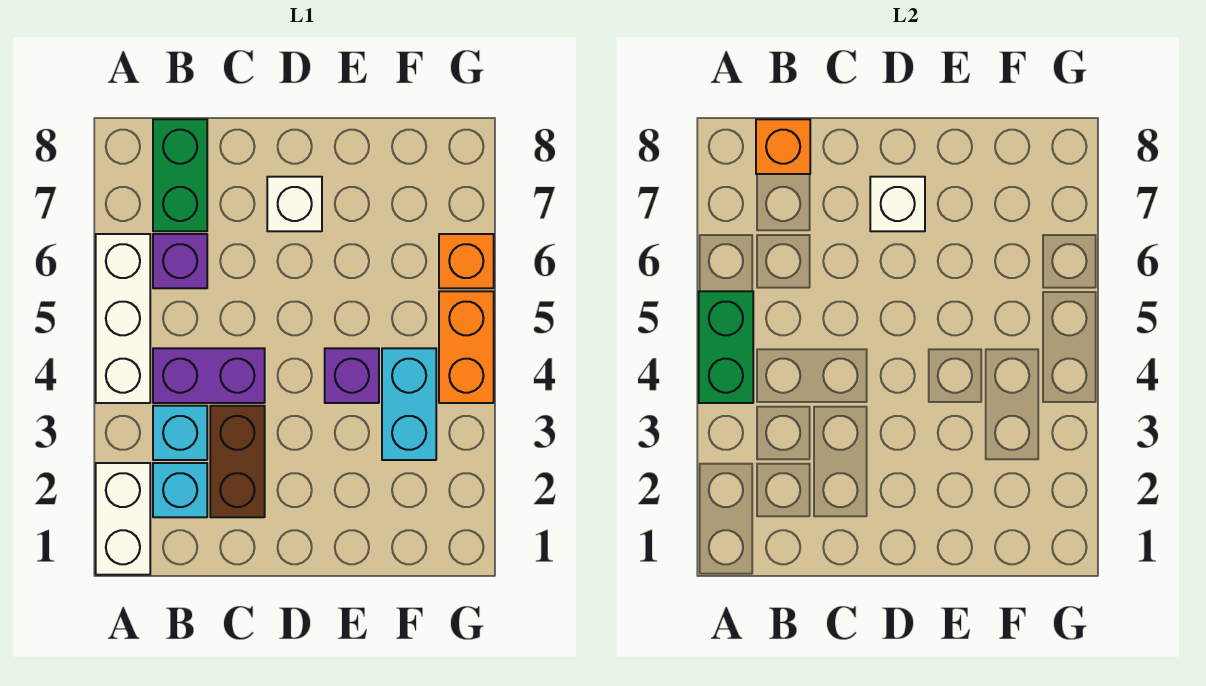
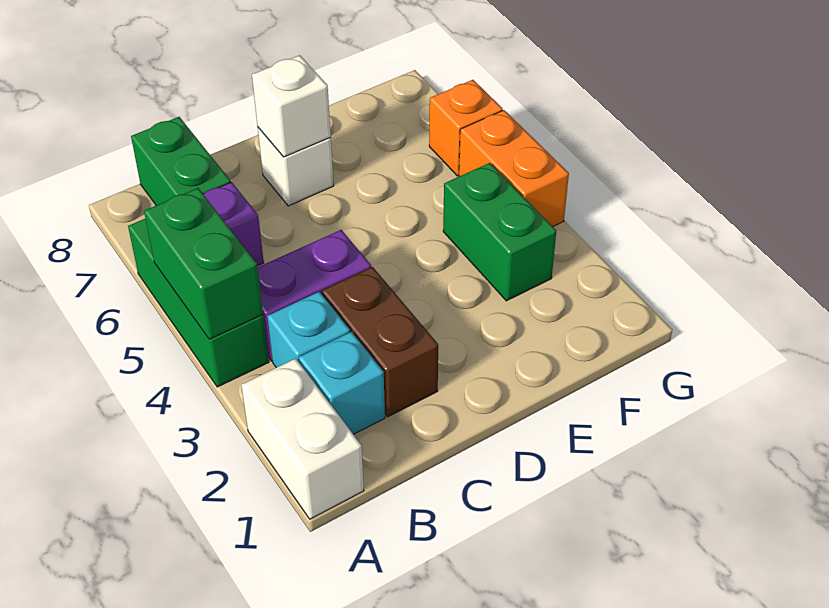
white brick A4:A6 level 1 -> green brick A4:A6 level 1
orange brick B8 level 2 -> none
purple brick E4 level 1 -> none
cyan brick F3:F4 level 1 -> green brick F3:F4 level 1

